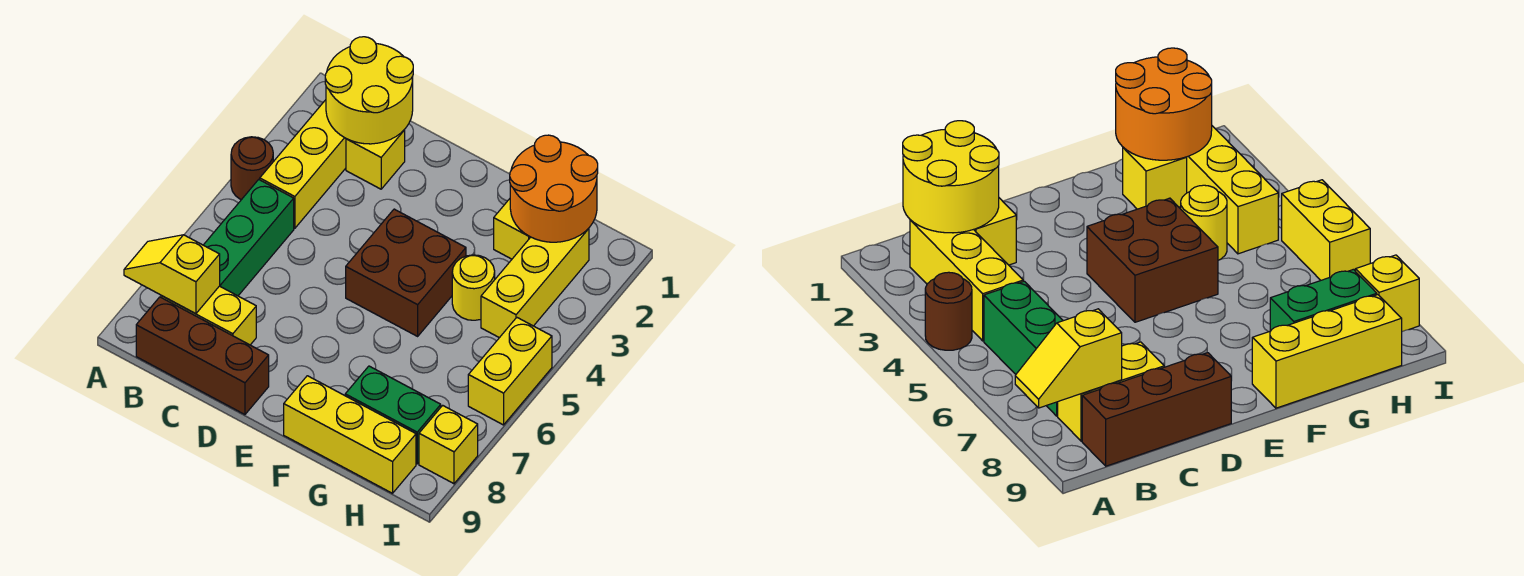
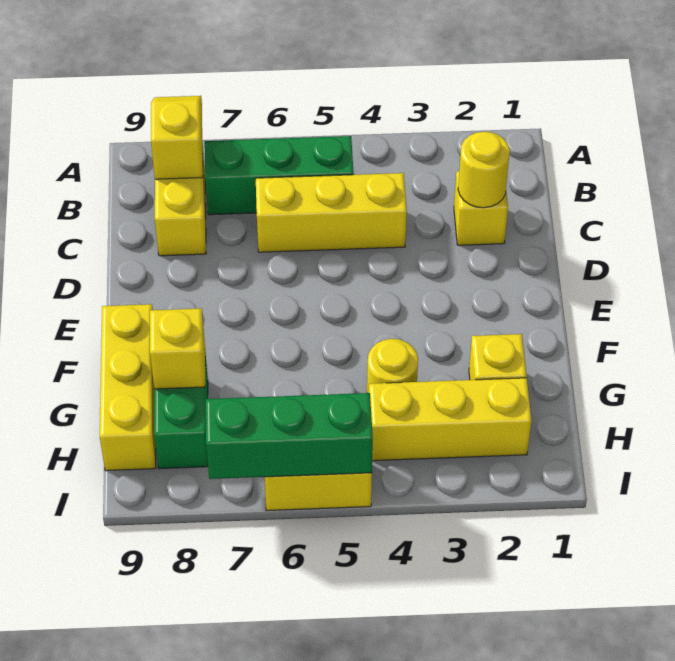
brown round brick A4 level 1 -> none
yellow round brick B1:C2 level 2 -> yellow round brick C2 level 2
yellow brick B2:B4 level 1 -> yellow brick C4:C6 level 1
brown brick B9:D9 level 1 -> none
brown brick E4:F5 level 1 -> none
orange round brick G1:H2 level 2 -> none
none -> green brick I5:I7 level 2
yellow brick I8 level 1 -> yellow brick G8 level 2

